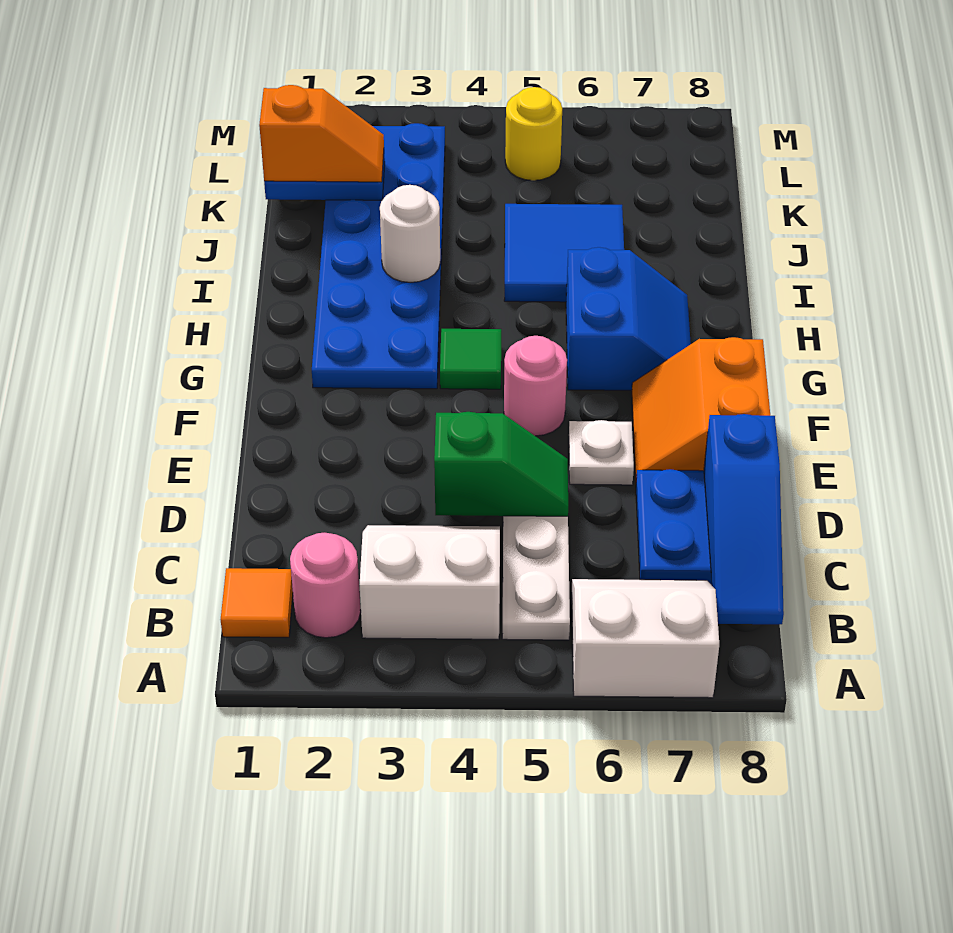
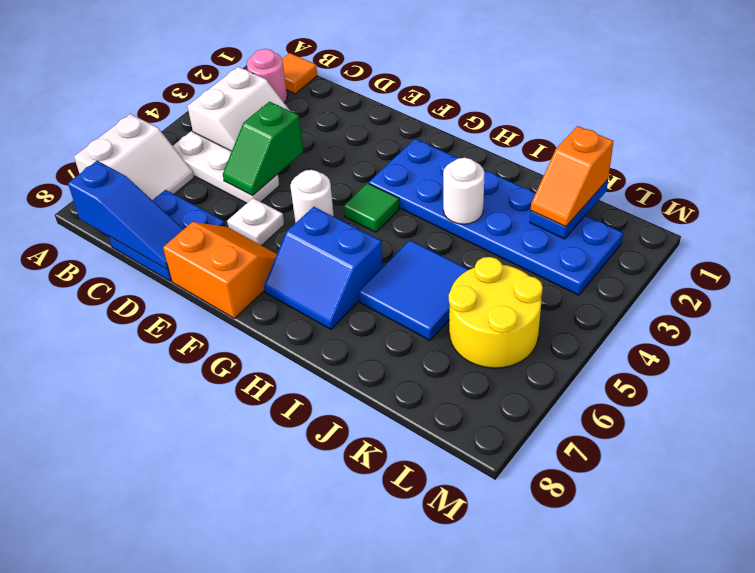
blue slope B8:D8 level 2 top D -> blue slope B8:D8 level 2 top B
pink round brick F5 level 1 -> white round brick F5 level 1
yellow round brick L5 level 1 -> yellow round brick K5:L6 level 1

